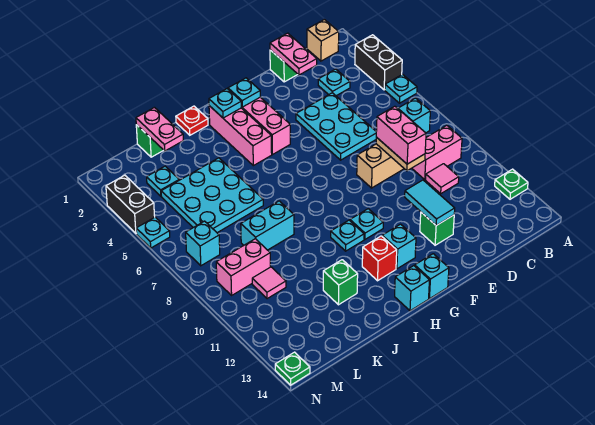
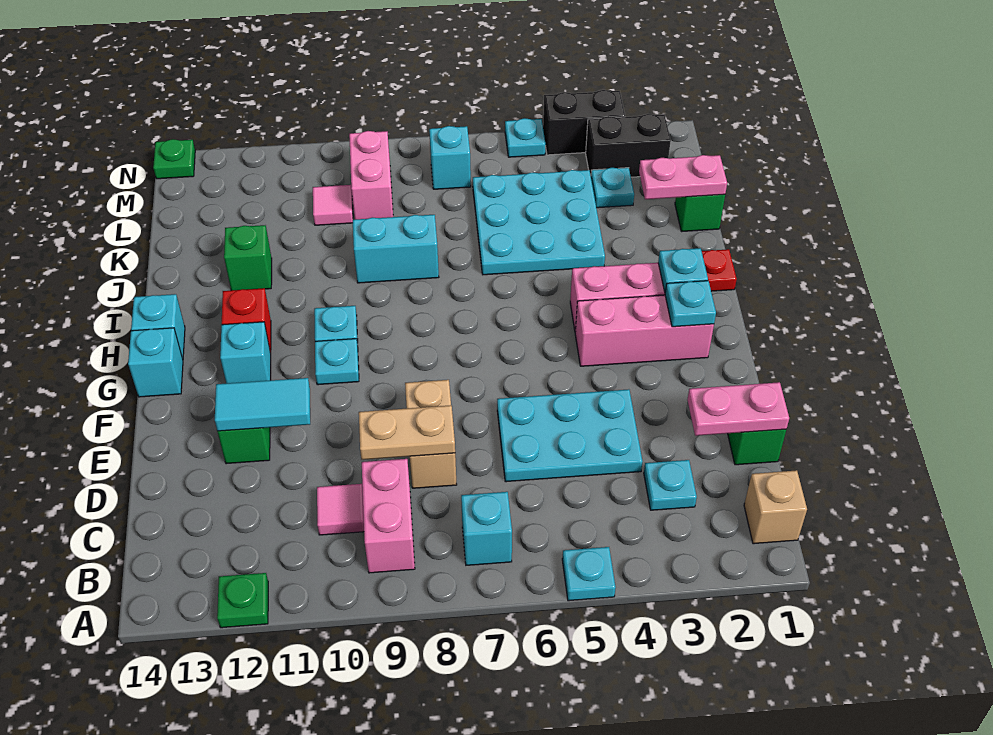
black brick A3:A4 level 1 -> black brick M2:M3 level 1
pink brick D8:D9 level 3 -> none
cyan brick J8:K8 level 1 -> cyan brick J8:J9 level 1

